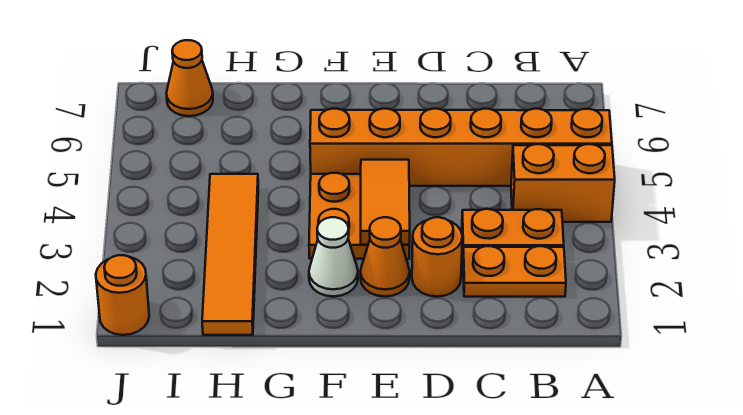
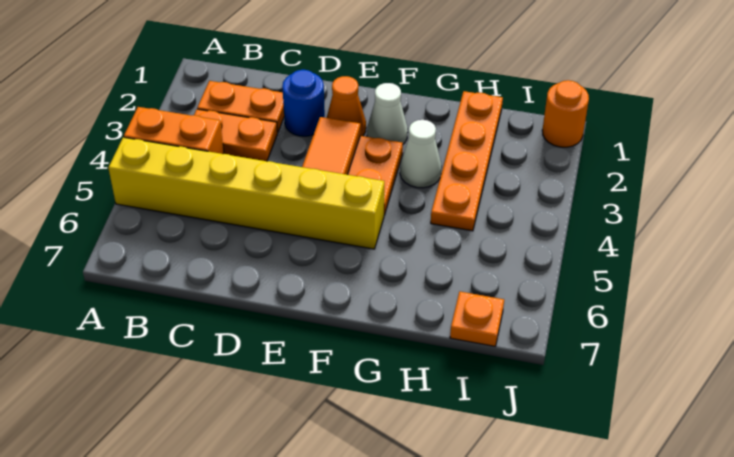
orange brick A5:F5 level 1 -> yellow brick A5:F5 level 1
orange round brick D2 level 1 -> blue round brick D2 level 1
none -> white cone G3 level 1
orange tile H1:H4 level 1 -> orange plate H1:H4 level 1
orange cone I7 level 1 -> orange plate I7 level 1

